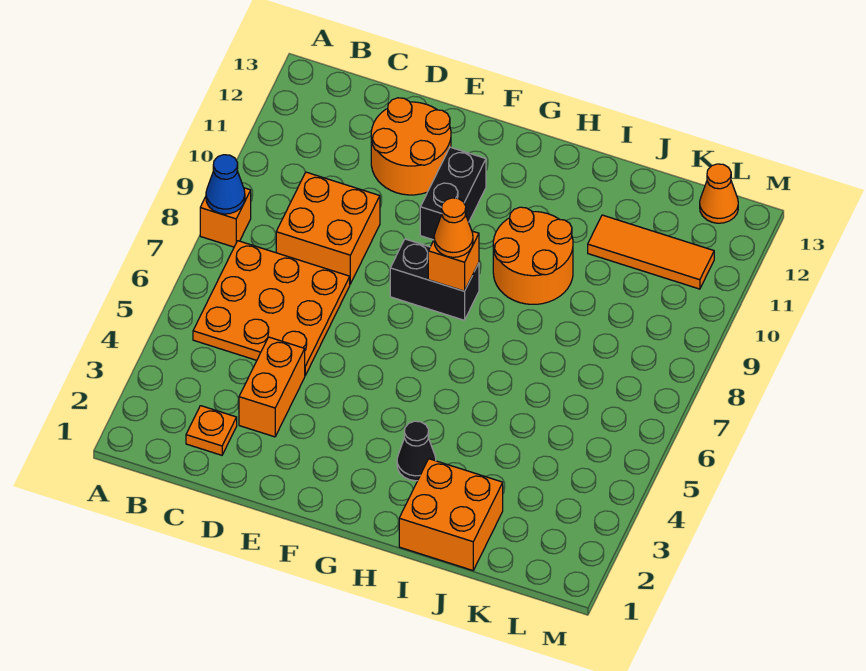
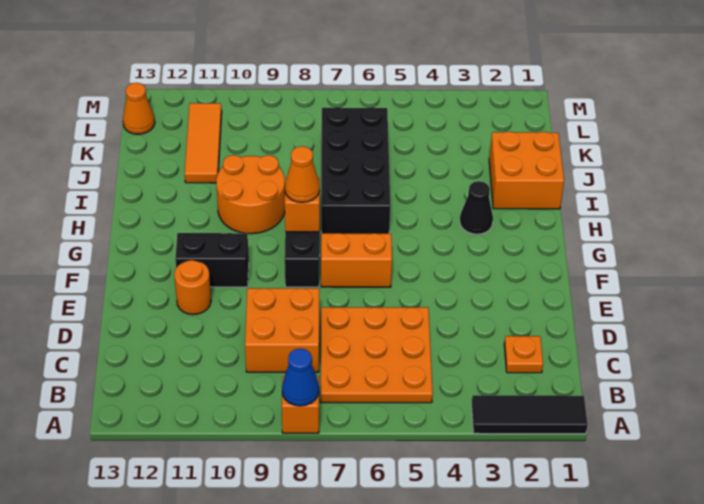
none -> black tile A1:A3 level 1
orange brick D3:D4 level 1 -> orange brick F6:F7 level 1
orange round brick D11:E12 level 1 -> orange round brick E11 level 1
none -> black brick H6:K7 level 1

